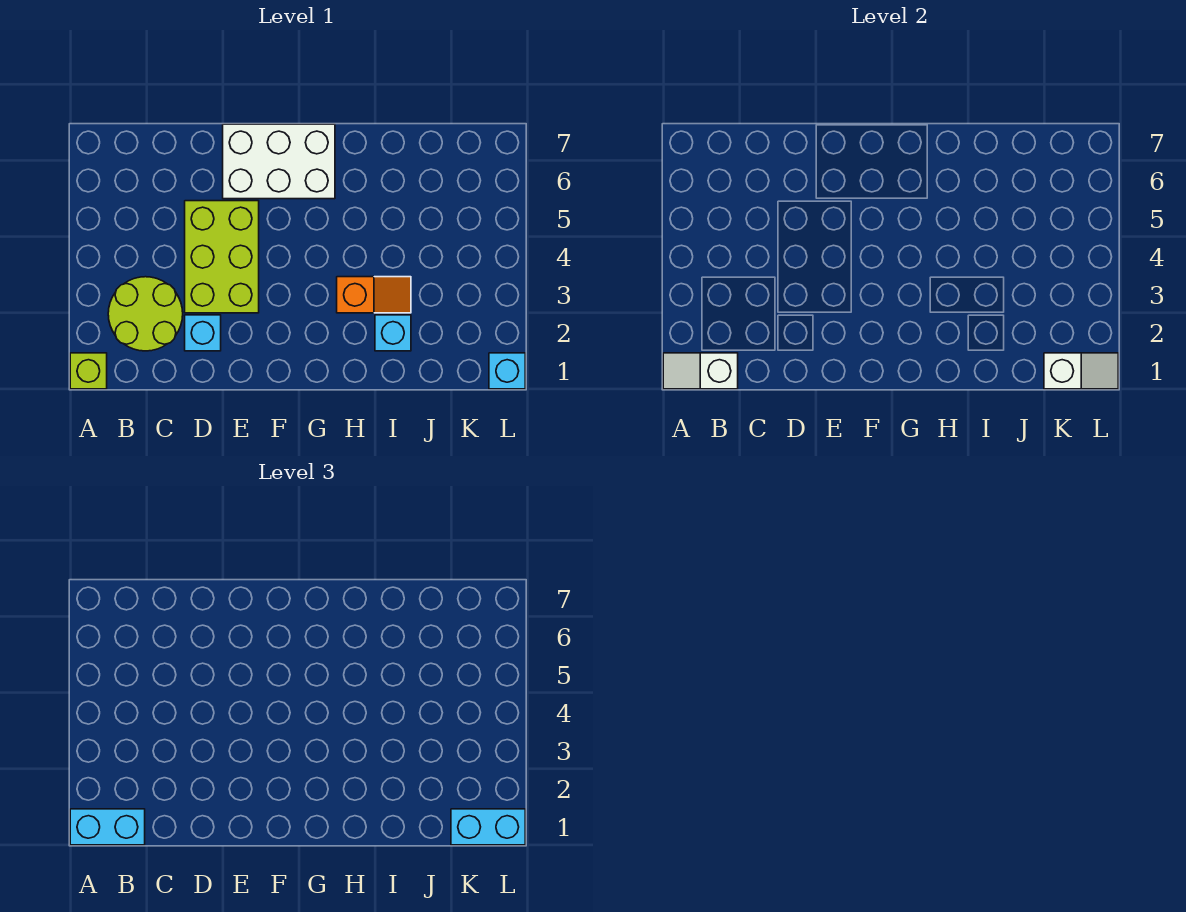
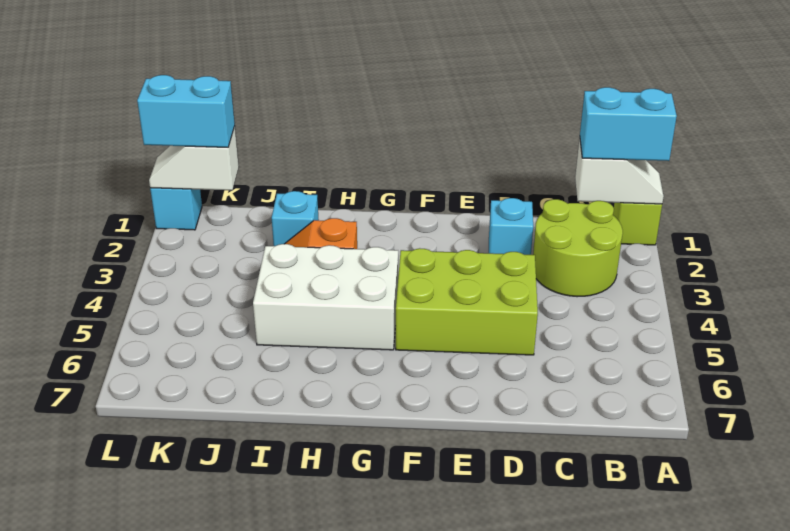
lime brick D3:E5 level 1 -> lime brick D4:F5 level 1
white brick E6:G7 level 1 -> white brick G4:I5 level 1

